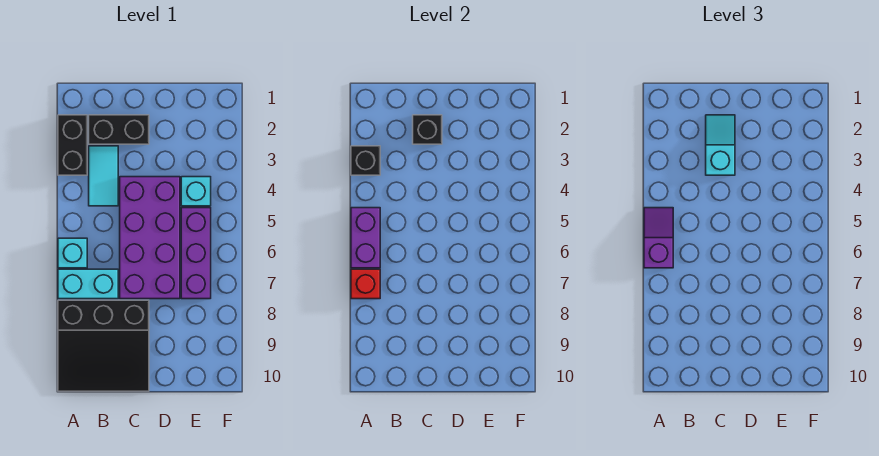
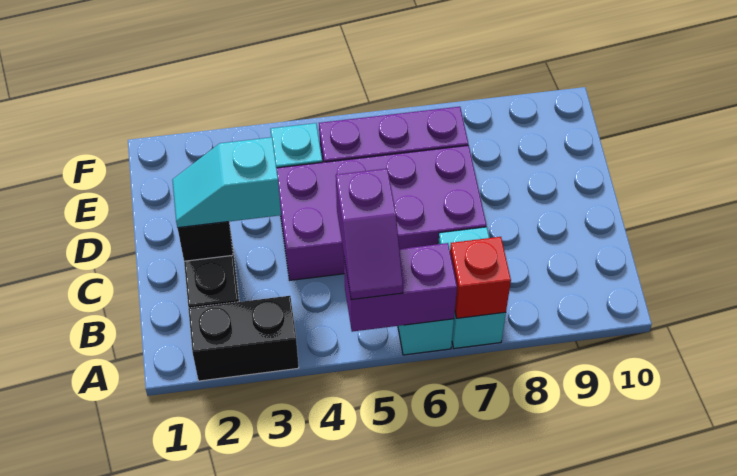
black brick A3 level 2 -> none
purple slope A5:A6 level 3 top 6 -> purple slope A5:B5 level 3 top B
black slope A8:C10 level 1 top 8 -> none
cyan tile B3:B4 level 1 -> none

